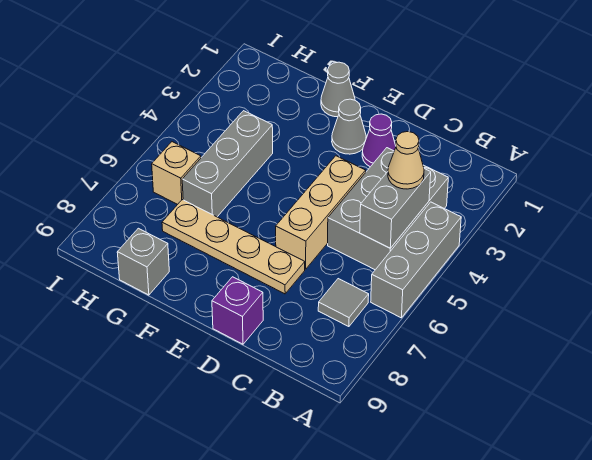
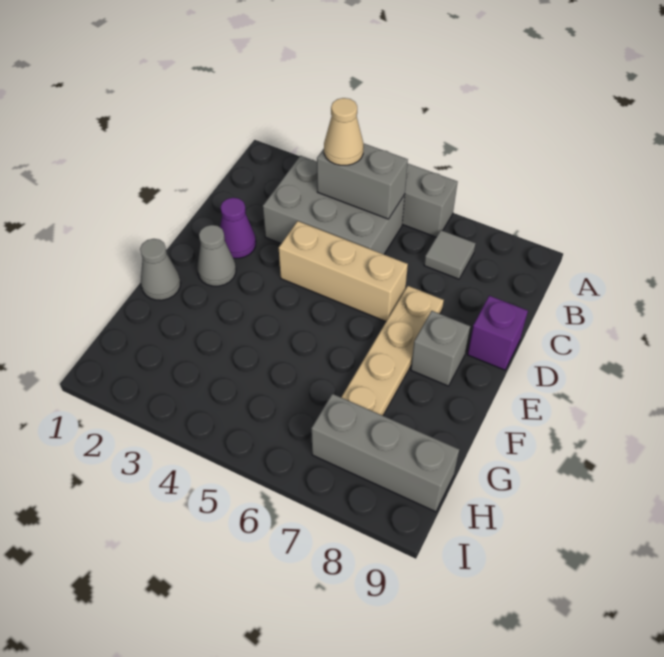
grey brick G4:G6 level 1 -> grey brick H7:H9 level 1
grey brick G9 level 1 -> grey brick E8 level 1
tan brick H6 level 1 -> none

